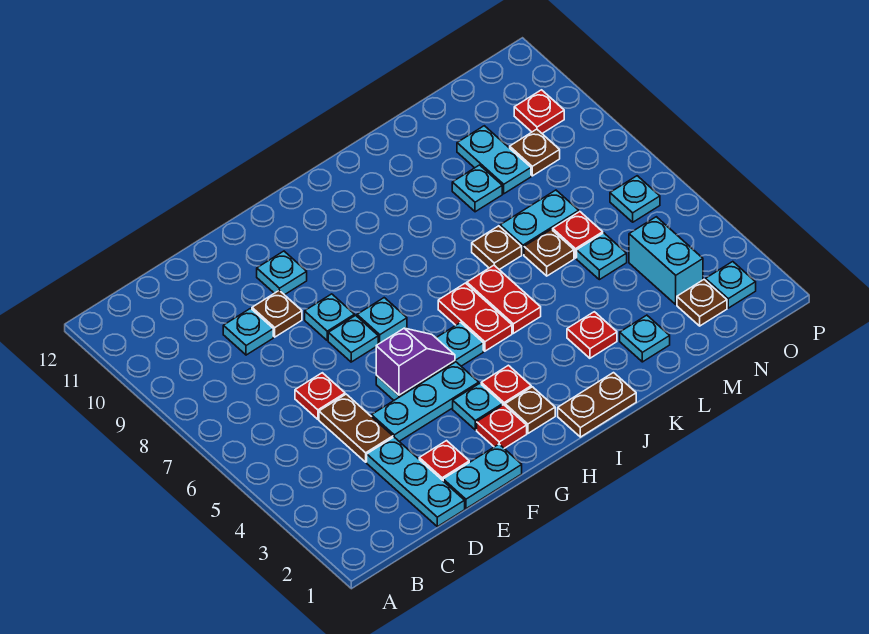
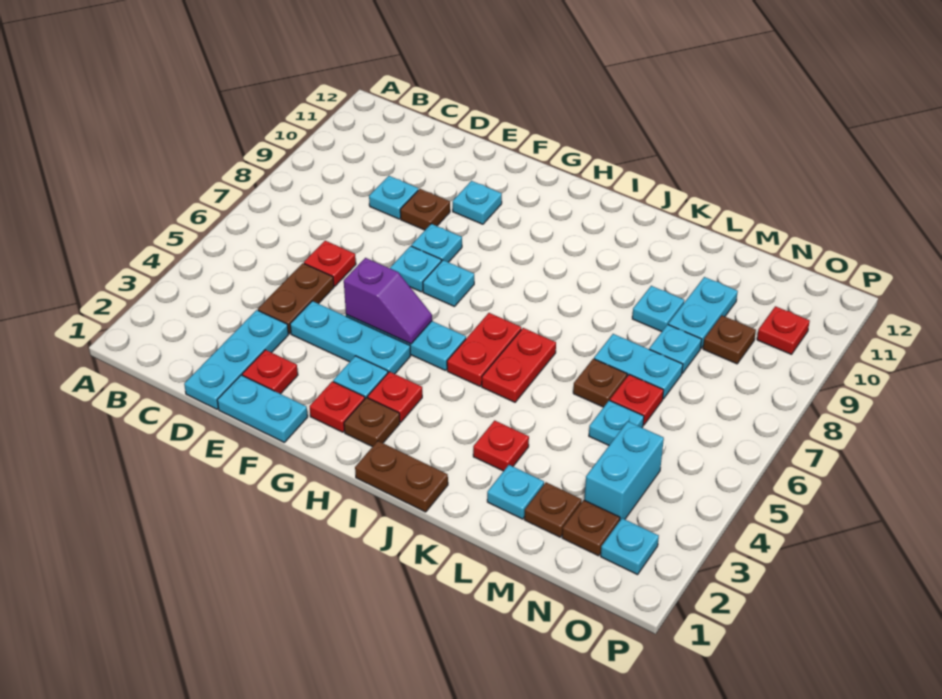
brown plate K7 level 1 -> brown plate M2 level 1
cyan plate O6 level 1 -> cyan plate M8 level 1

